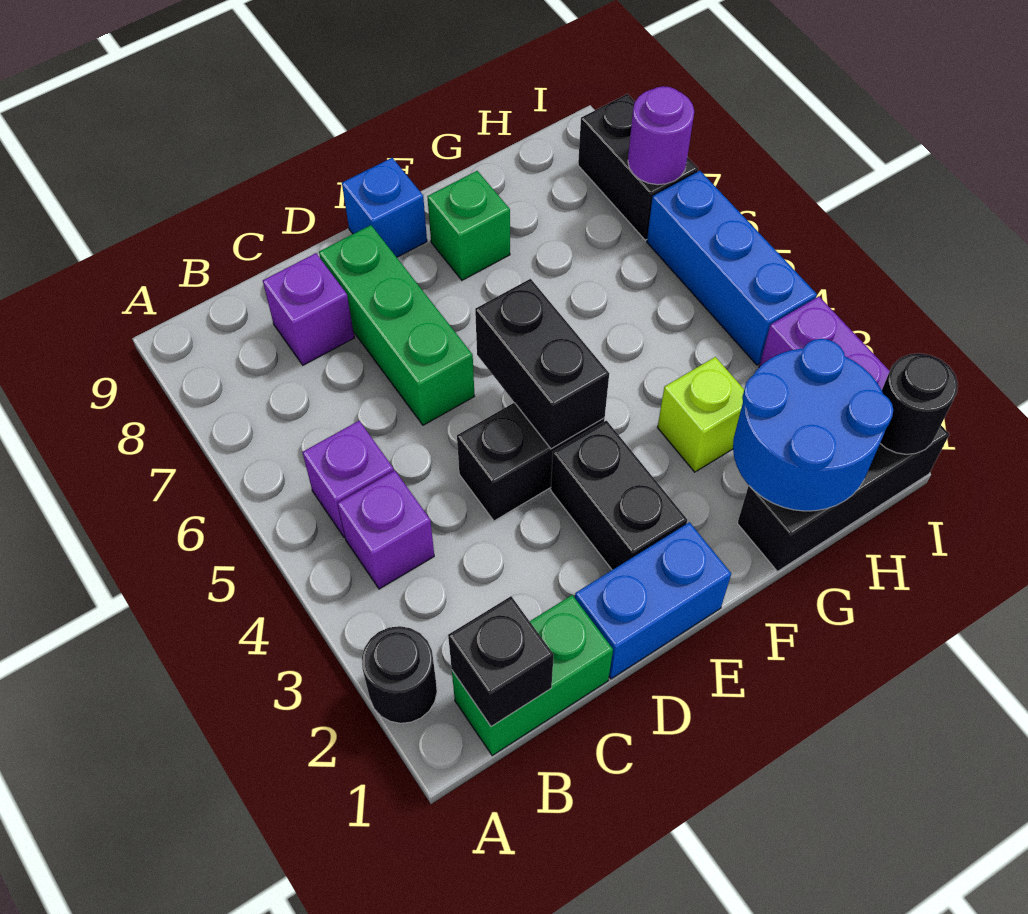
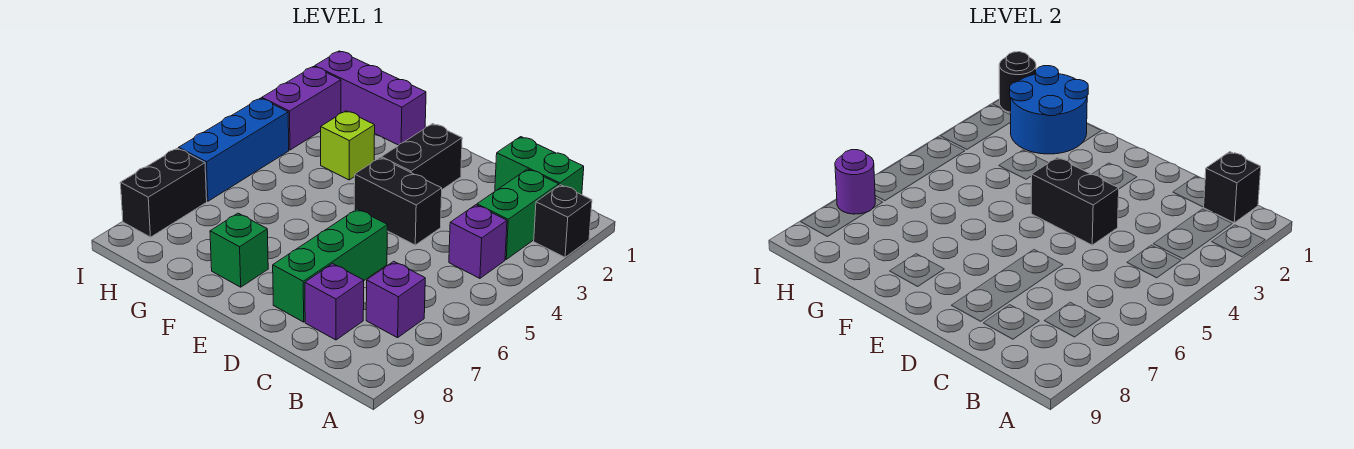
black round brick A2 level 1 -> black brick A2 level 1
none -> green brick B2:B3 level 1
purple brick B5 level 1 -> purple brick B7 level 1
blue brick D1:E1 level 1 -> none
black brick E4:E5 level 2 -> black brick D4:E4 level 2
blue brick E9 level 1 -> none
black brick G1:I1 level 1 -> purple brick G1:I1 level 1

